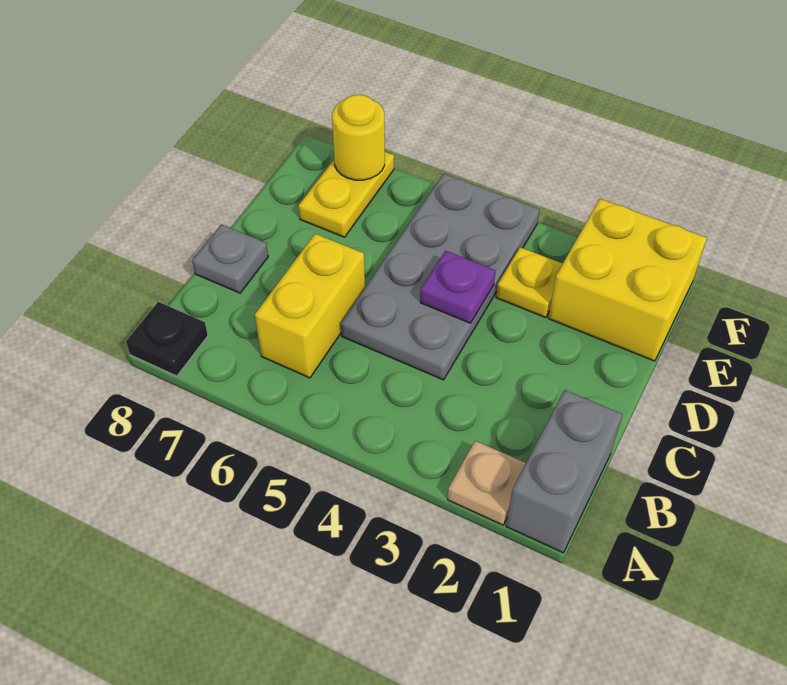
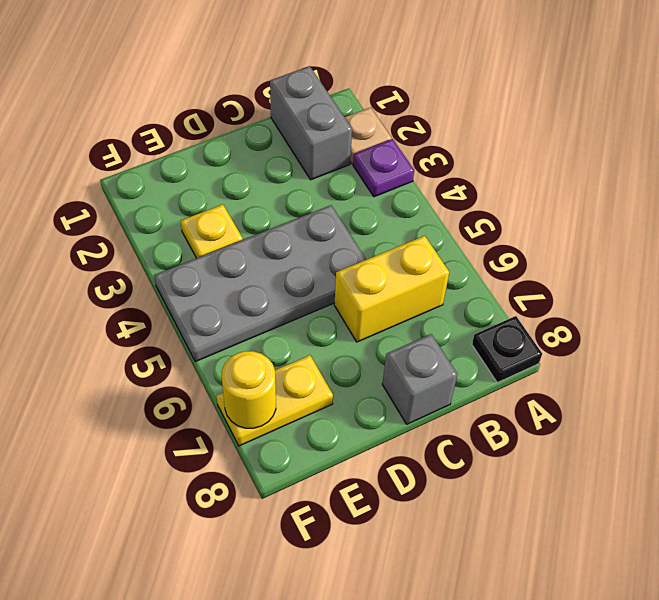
grey brick A1:B1 level 1 -> grey brick B1:B2 level 1
grey plate C8 level 1 -> grey brick C8 level 1
purple plate D4 level 2 -> purple plate A3 level 1
yellow brick E1:F2 level 1 -> none

